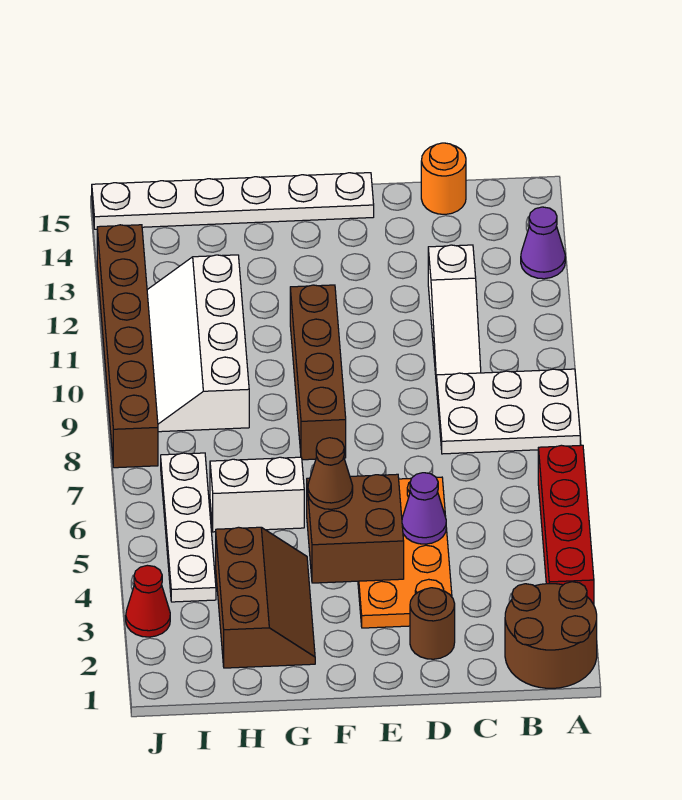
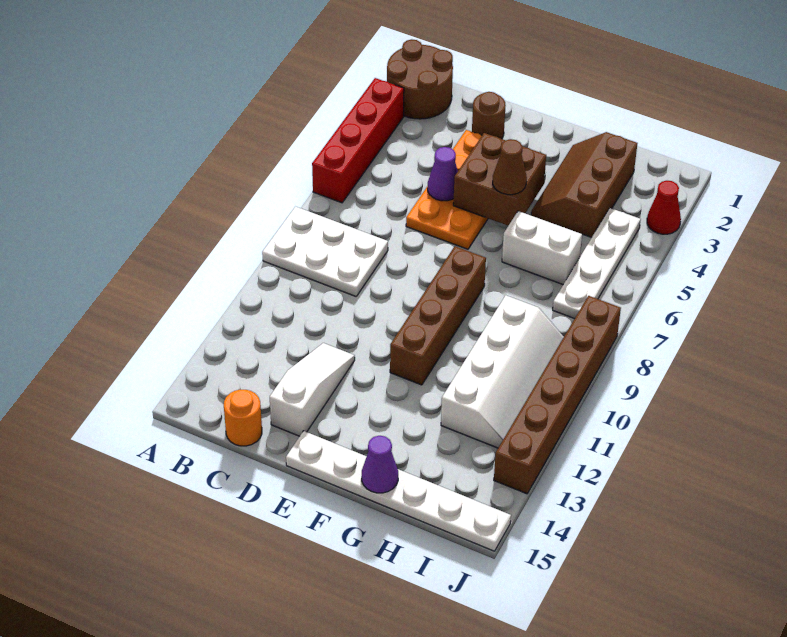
purple cone A13 level 1 -> purple cone G15 level 2
white slope C10:C12 level 1 top 12 -> white slope D12:D14 level 1 top 14

